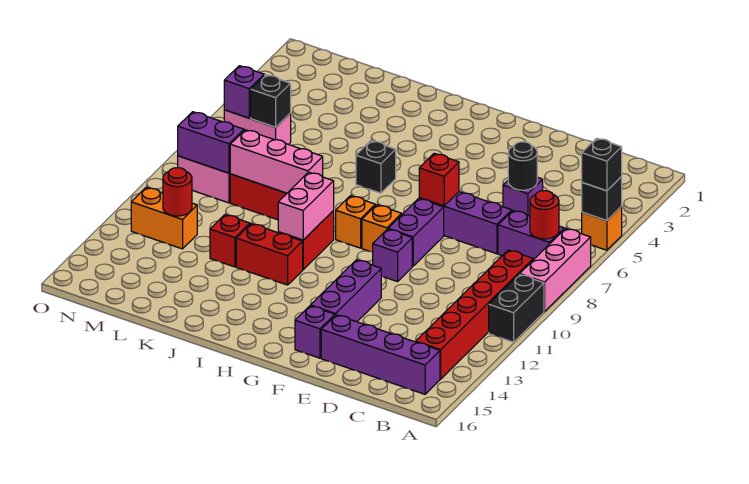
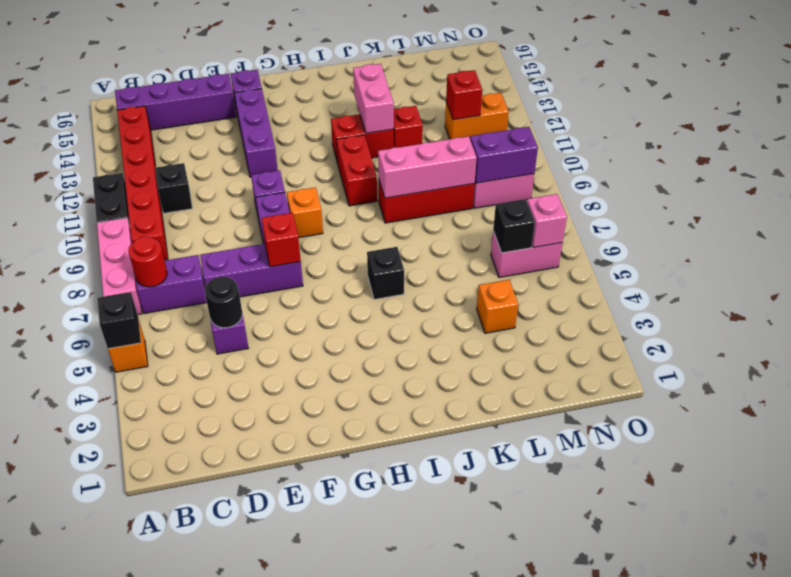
black brick A5 level 3 -> black brick C11 level 1
orange brick H9 level 1 -> orange brick L4 level 1
pink brick I10:I11 level 2 -> pink brick J12:J13 level 2
red round brick M12 level 2 -> red brick M12 level 2
purple brick N6 level 2 -> pink brick N6 level 2

